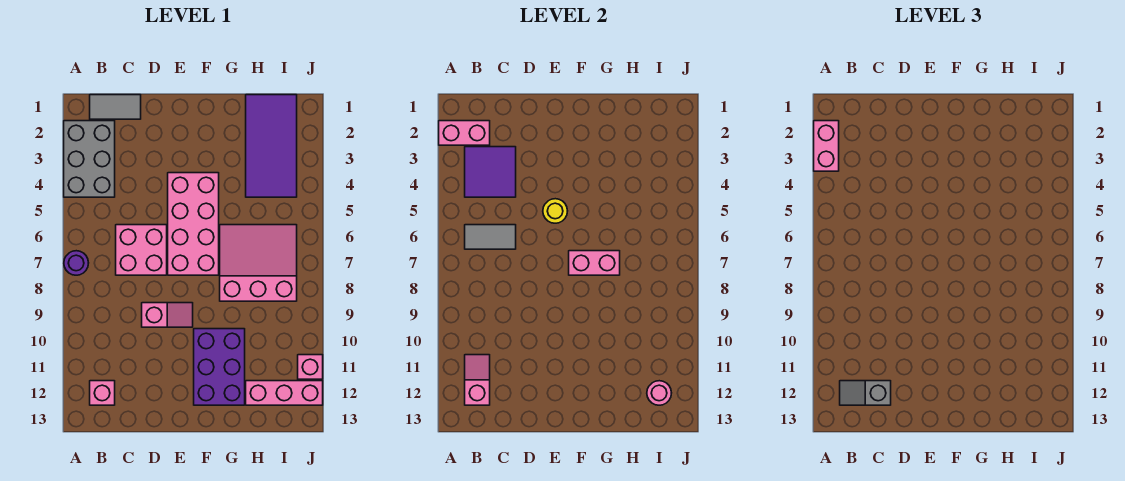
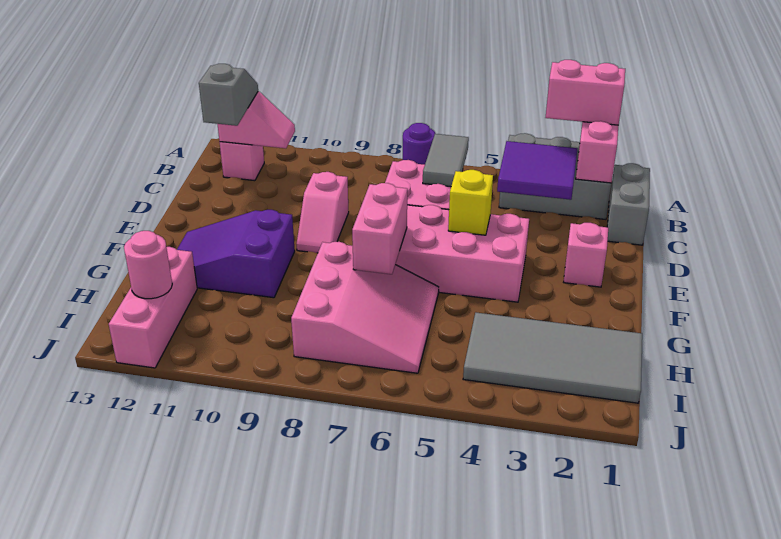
grey tile B1:C1 level 1 -> grey brick B1:C1 level 1
yellow round brick E5 level 2 -> yellow brick E5 level 2
purple brick F10:G12 level 1 -> purple slope F10:G12 level 1 top 10
purple tile H1:I4 level 1 -> grey tile H1:I4 level 1
pink brick J11 level 1 -> pink brick E2 level 1

